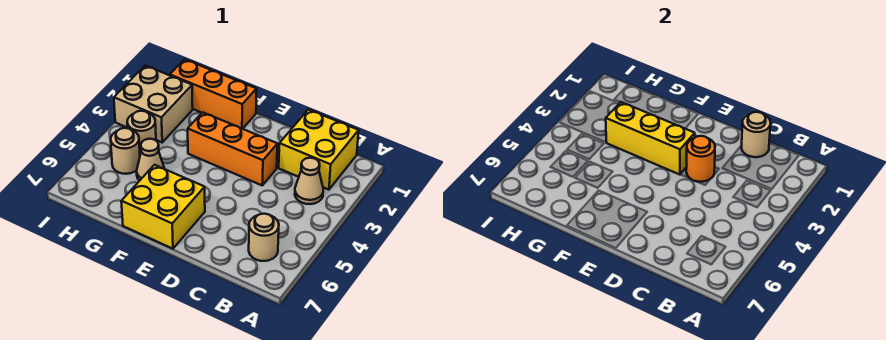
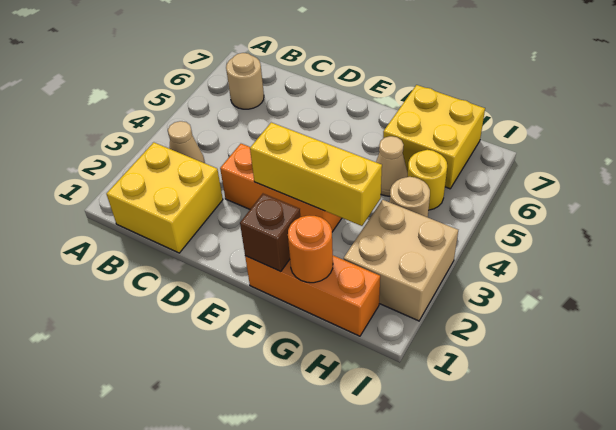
tan round brick C1 level 2 -> none
orange round brick D3 level 2 -> orange round brick G1 level 2
yellow brick E6:F7 level 1 -> yellow brick G6:H7 level 1
none -> brown brick F1 level 2
tan round brick H5 level 1 -> yellow round brick H5 level 1

